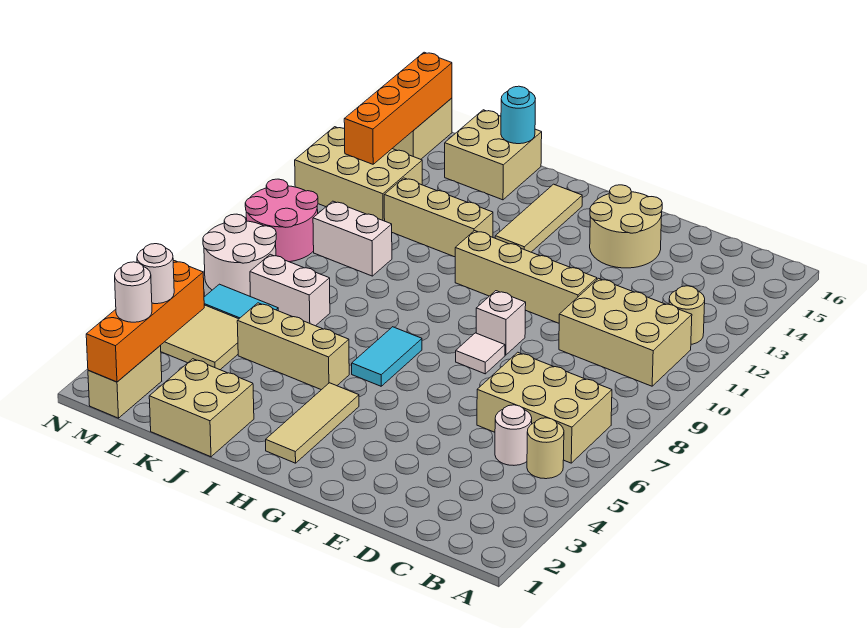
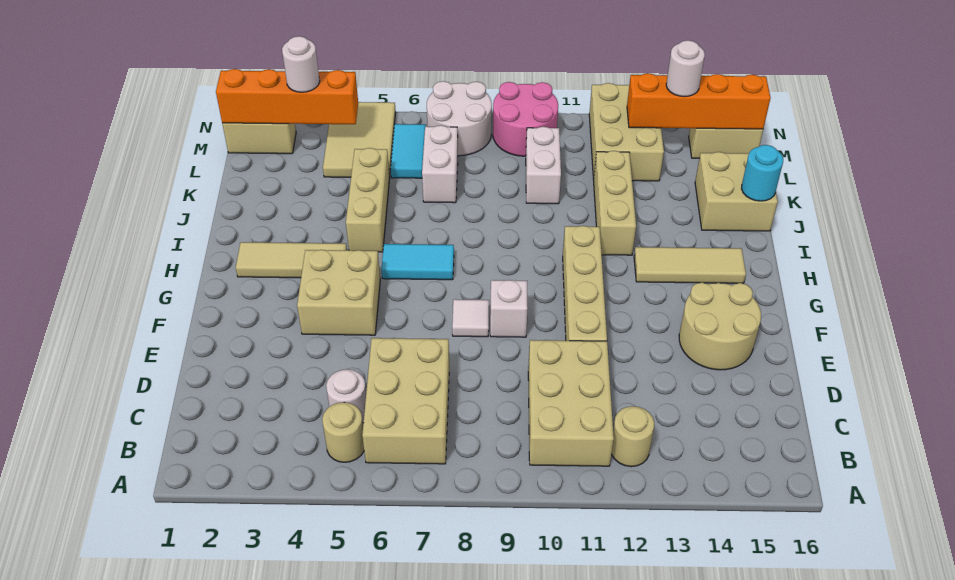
tan brick J1:K2 level 1 -> tan brick F4:G5 level 1
white round brick M2 level 3 -> white round brick M14 level 3

